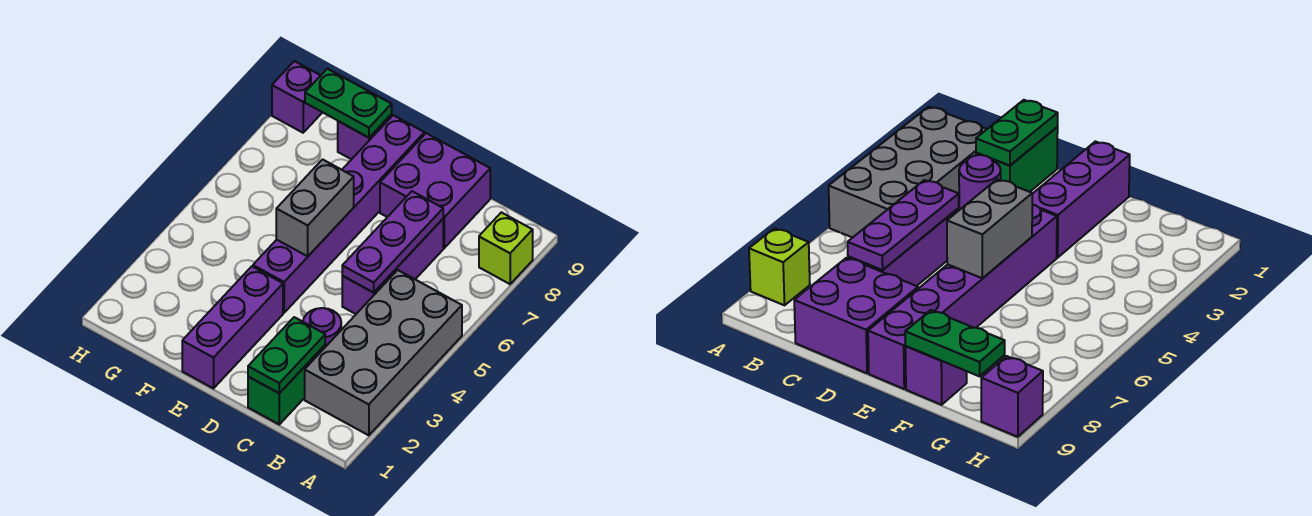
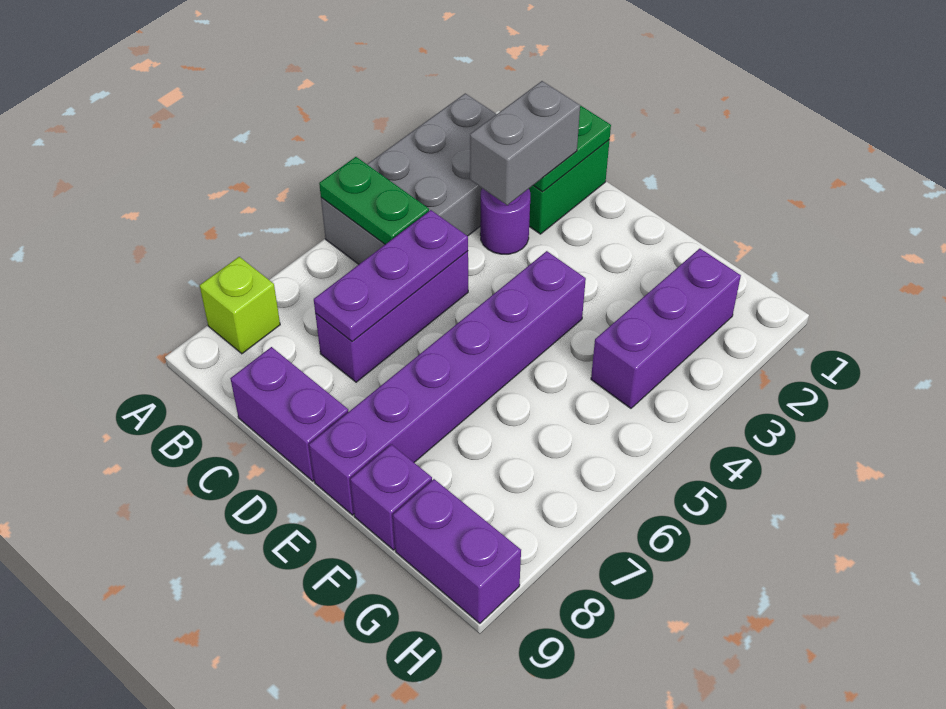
purple brick C8:D9 level 1 -> purple brick C9:D9 level 1
purple brick E1:E3 level 1 -> purple brick G2:G4 level 1
grey brick E5:E6 level 2 -> grey brick C2:C3 level 3
green plate F9:G9 level 2 -> green plate A5:B5 level 2
purple brick H9 level 1 -> purple brick G9:H9 level 1

